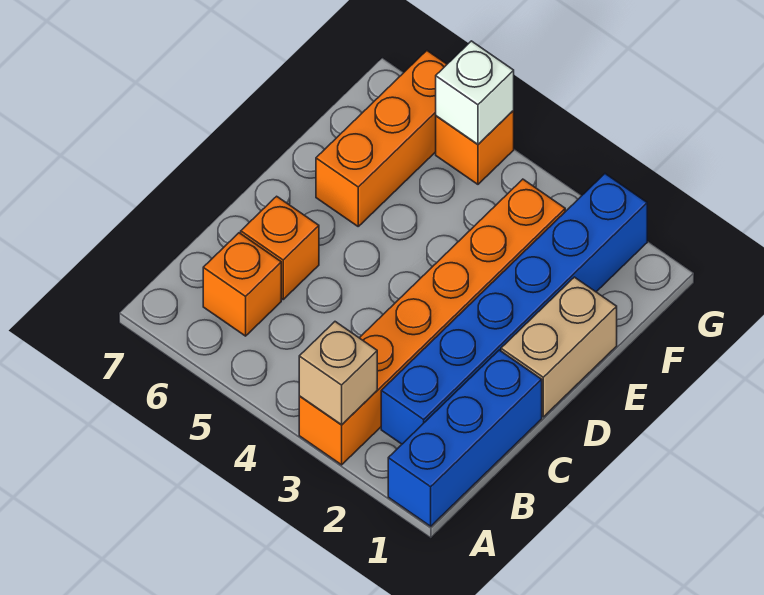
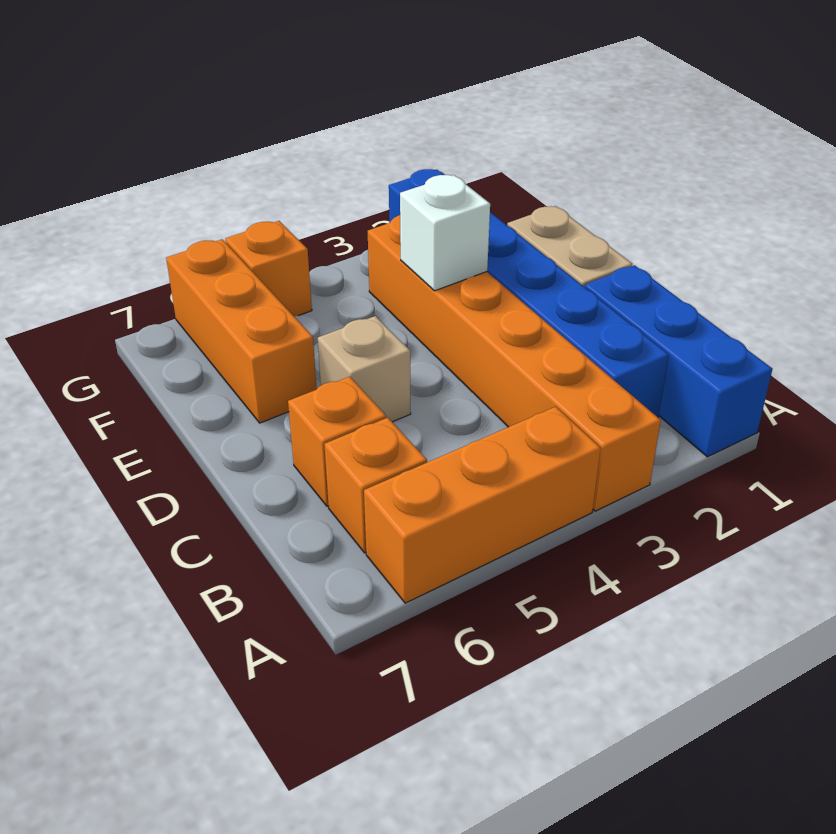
tan brick A3 level 2 -> tan brick D5 level 1
none -> orange brick A4:A6 level 1
white brick G5 level 2 -> white brick E3 level 2

